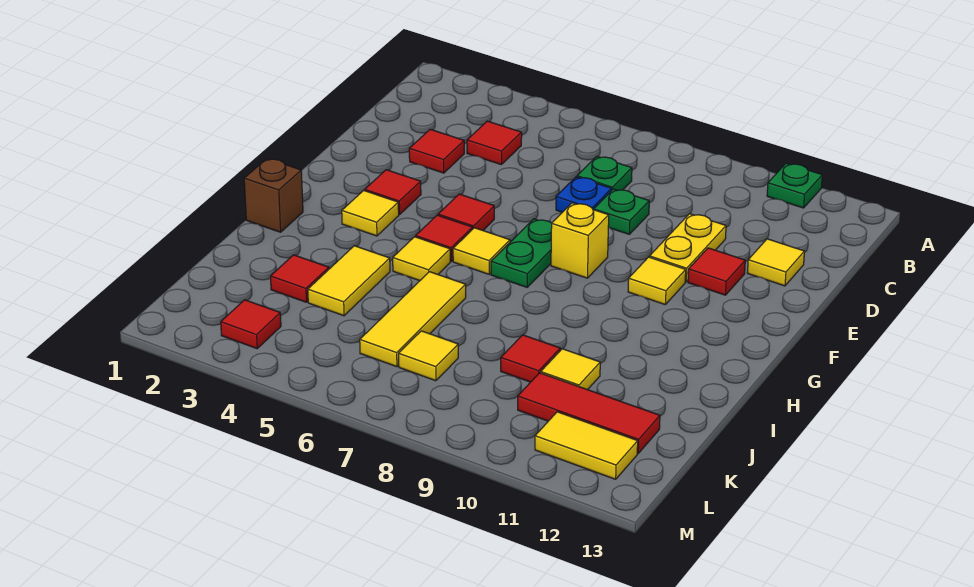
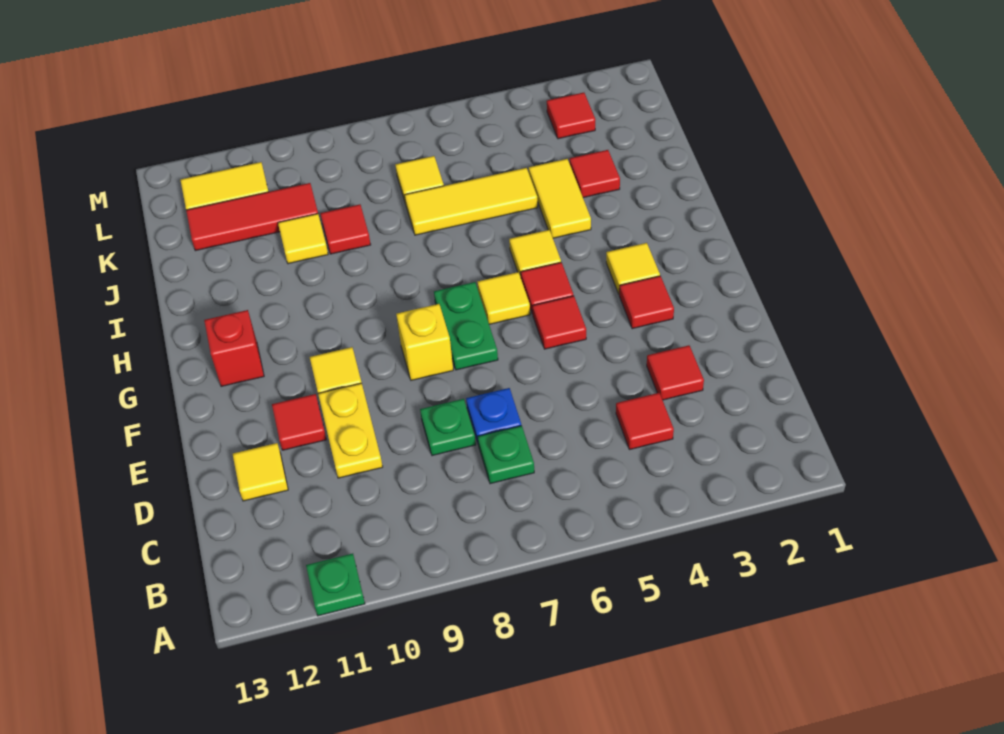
none -> red brick G12 level 1
brown brick H1 level 1 -> none
yellow tile I6:K6 level 1 -> yellow tile J5:J7 level 1

